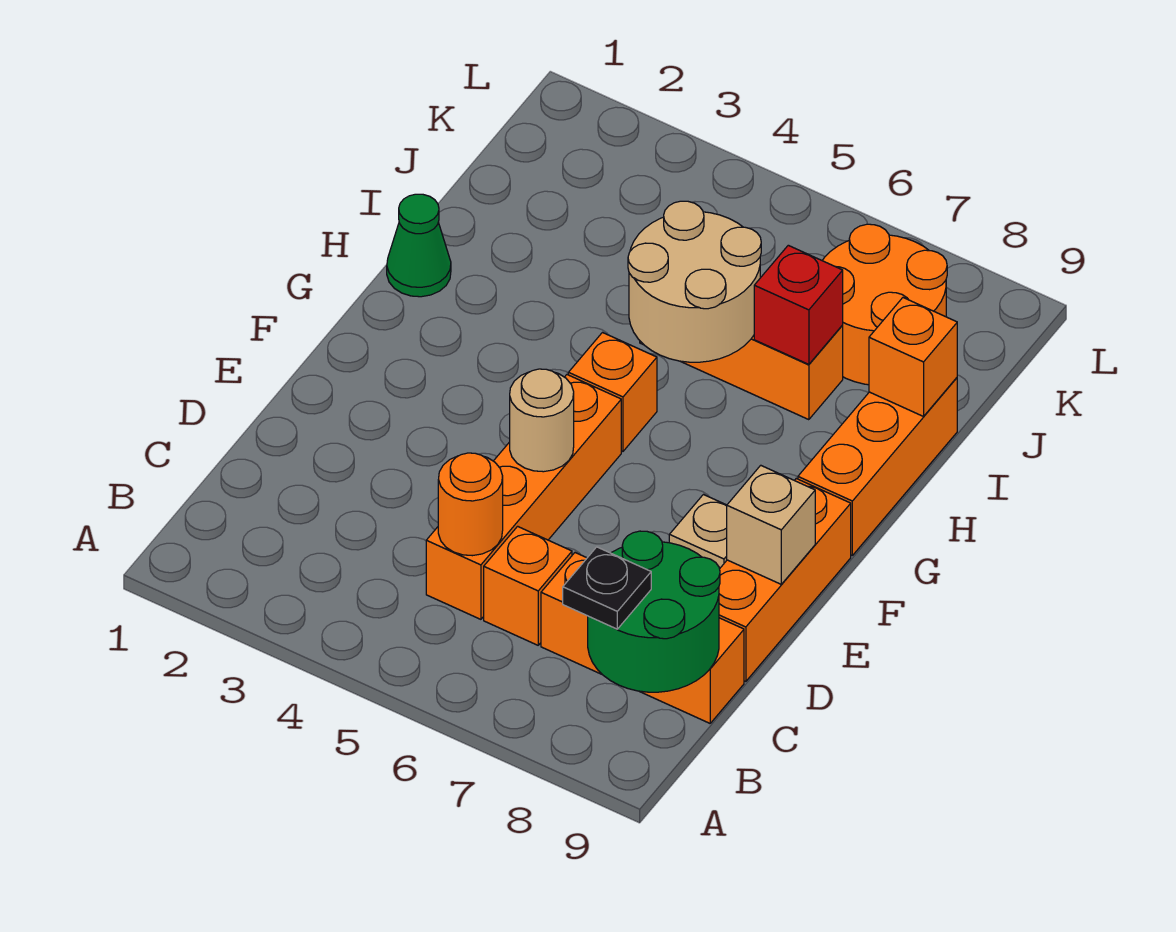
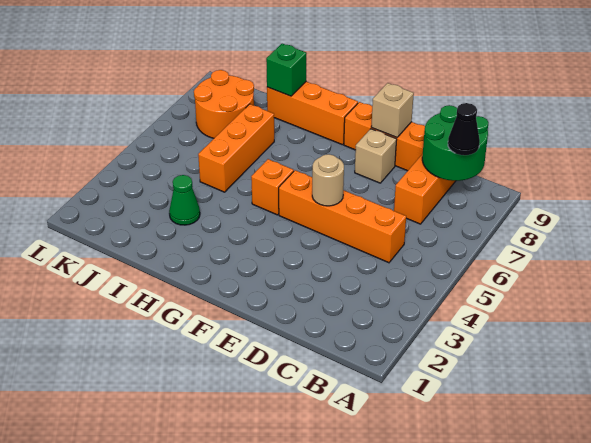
black plate B8 level 3 -> black cone B8 level 3
orange round brick C5 level 2 -> none
orange brick C6 level 1 -> none
green cone H1 level 1 -> green cone I3 level 1
tan round brick H5:I6 level 2 -> none
red brick I7 level 2 -> none
orange brick I9 level 2 -> green brick I9 level 2

